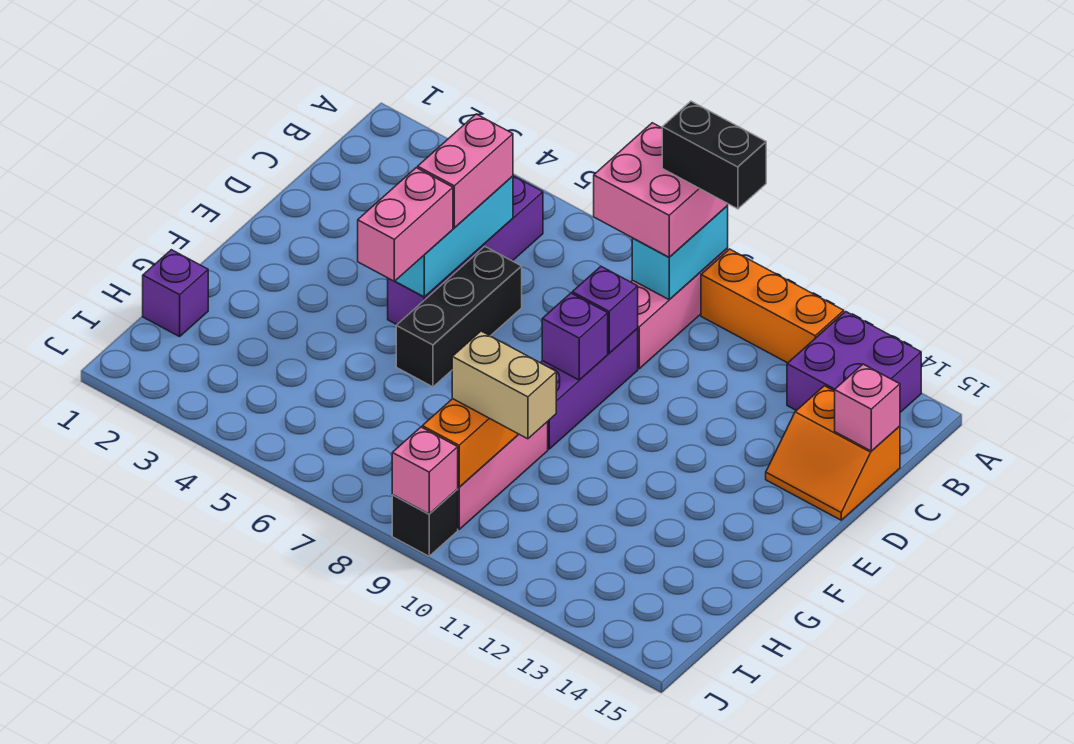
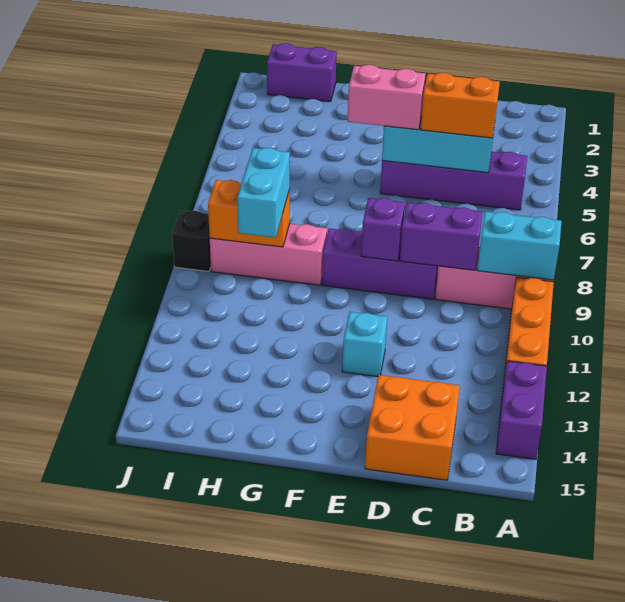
pink brick A8:B9 level 3 -> none
black brick A9:A10 level 4 -> none
purple brick A13:B14 level 1 -> purple brick A13:A14 level 1
pink brick C5:D5 level 3 -> orange brick C5:D5 level 3
orange slope C14:D15 level 1 top C -> orange brick C14:D15 level 1
pink brick C15 level 2 -> none
black brick D6:F6 level 1 -> none
purple brick D9 level 2 -> purple brick C9:D9 level 2
none -> cyan brick E12 level 1
purple brick H1 level 1 -> purple brick H1:I1 level 1
tan brick H9:H10 level 3 -> cyan brick H9:H10 level 3
pink brick J9 level 2 -> none

